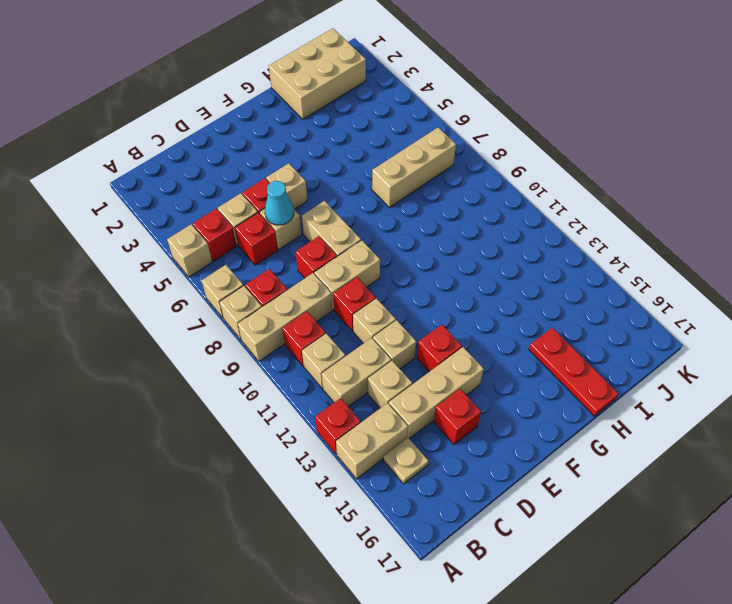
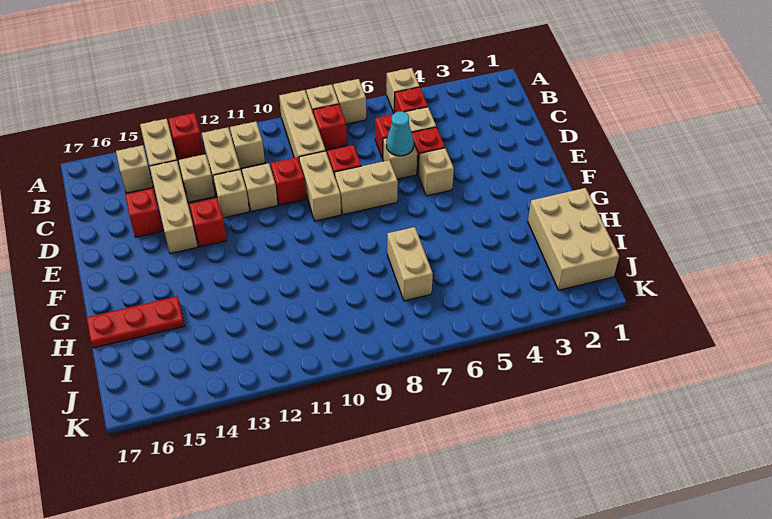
red brick B10 level 1 -> none
tan plate B15 level 1 -> tan brick B15 level 1
tan brick H7:J7 level 1 -> tan brick H7:I7 level 1

